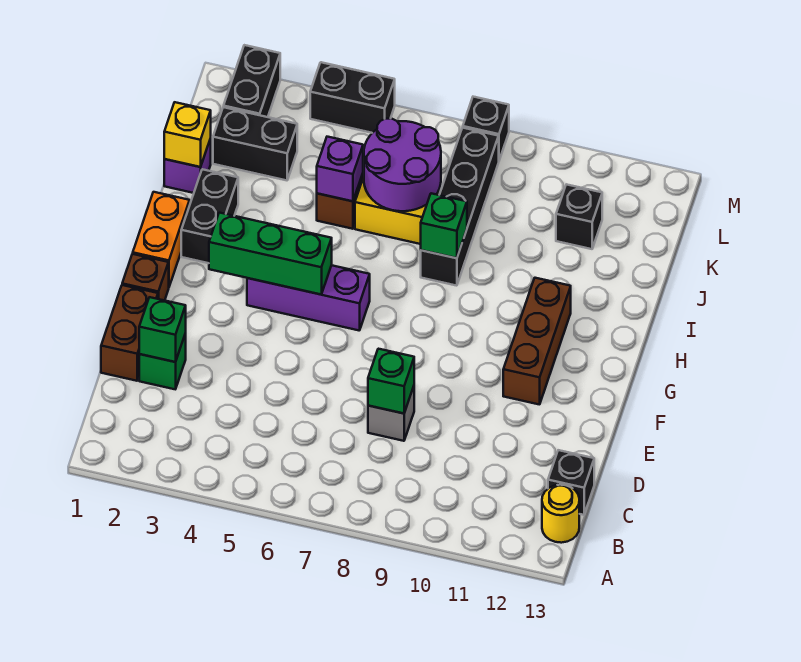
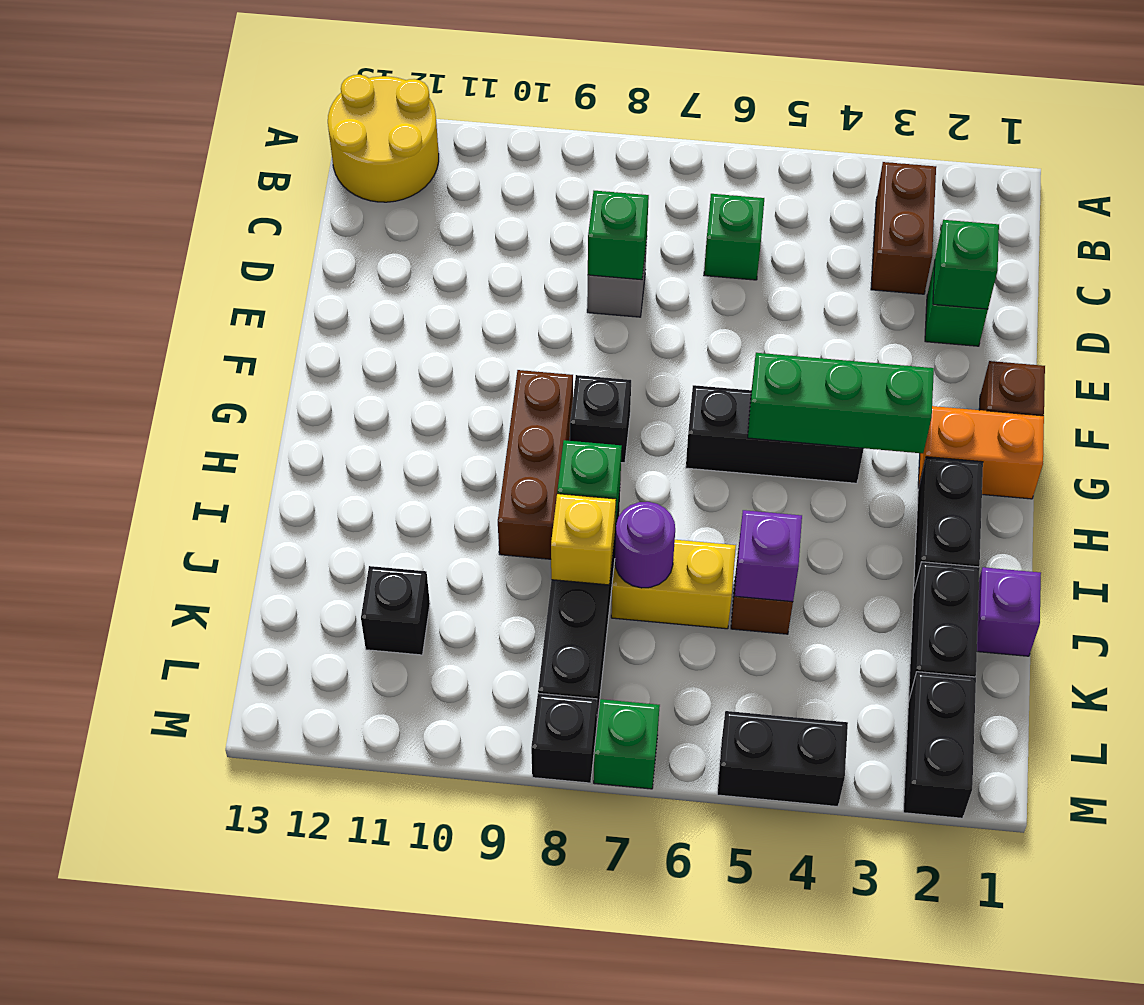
yellow round brick B13 level 1 -> yellow round brick A12:B13 level 1
none -> green brick C6 level 1
black brick C13 level 1 -> black brick G8 level 1
brown brick D1:E1 level 1 -> brown brick B3:C3 level 1
brown brick F11:H11 level 1 -> brown brick G9:I9 level 1
orange brick G1:H1 level 1 -> orange brick G1:G2 level 1
purple brick G4:G6 level 1 -> black brick G4:G6 level 1
yellow brick J1 level 2 -> yellow brick J8 level 2
purple round brick J6:K7 level 2 -> purple round brick J7 level 2
black brick K2:K3 level 1 -> black brick J2:K2 level 1
none -> green brick M7 level 1

